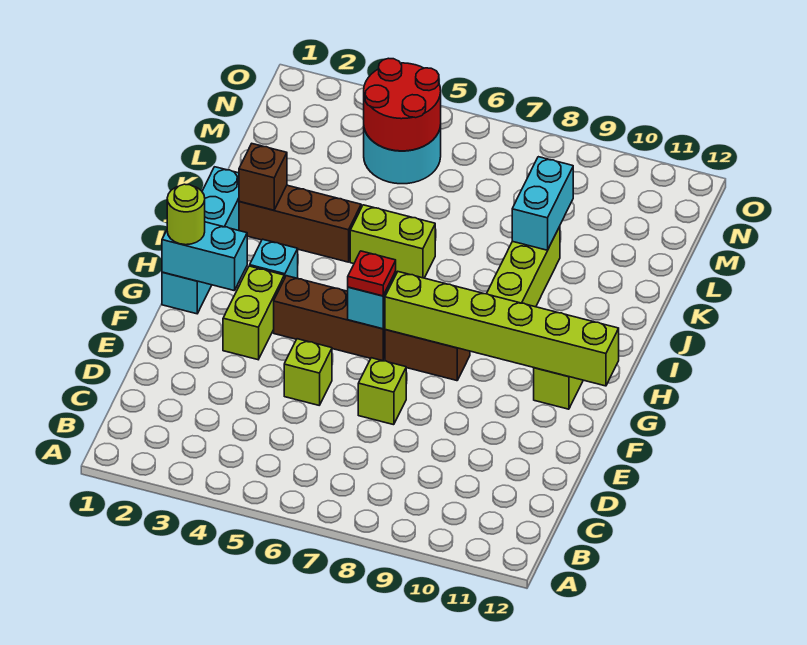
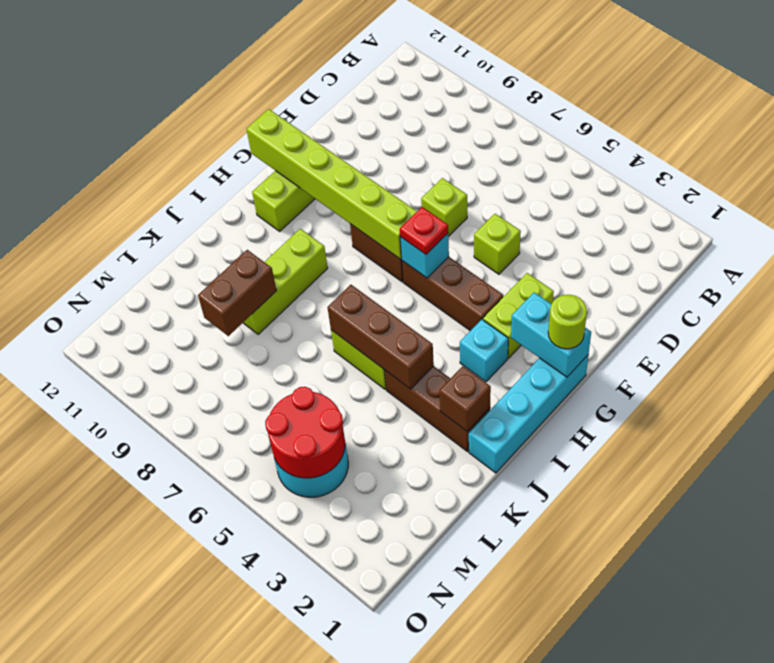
none -> brown brick J4:J6 level 2
cyan brick K9:L9 level 2 -> brown brick K9:L9 level 2

